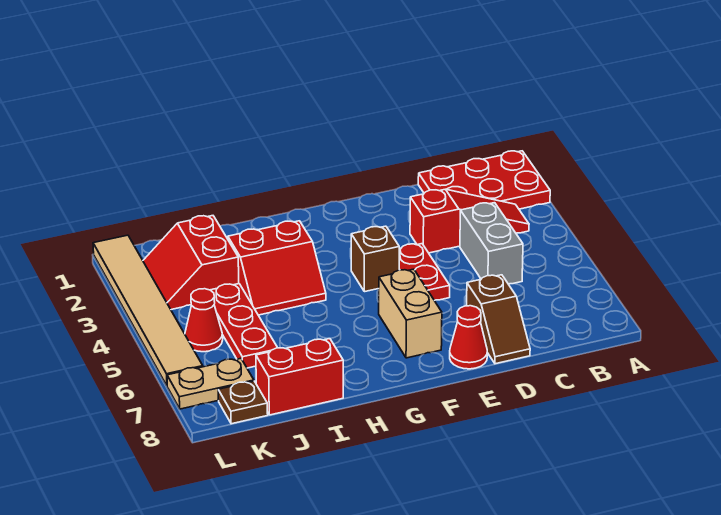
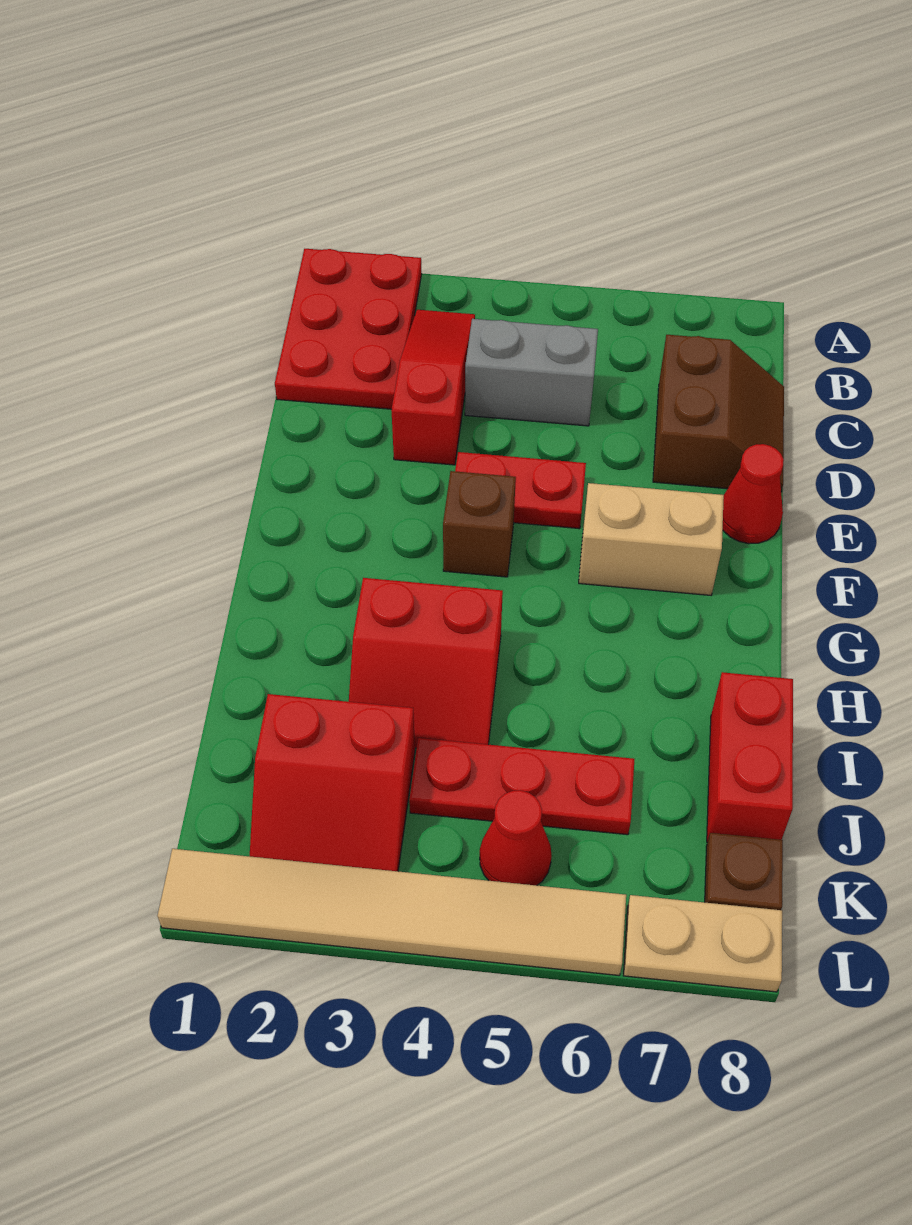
brown slope D7:D8 level 1 top 7 -> brown slope C7:D8 level 1 top 7
red slope H3:I4 level 1 top 3 -> red slope H3:I4 level 1 top H
tan plate K7:L7 level 1 -> tan plate L7:L8 level 1

